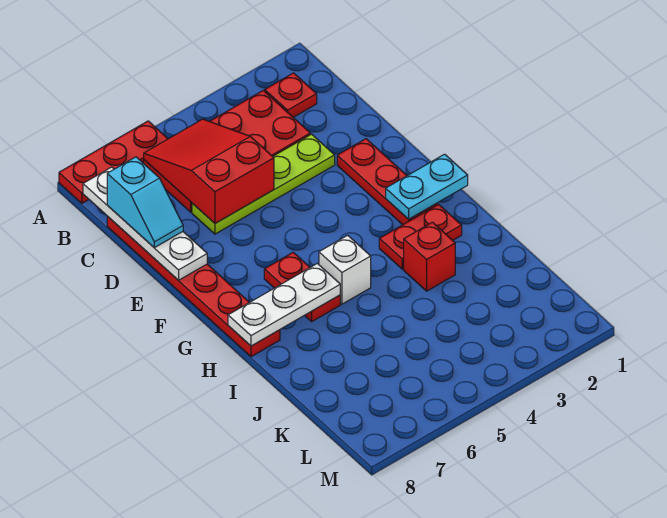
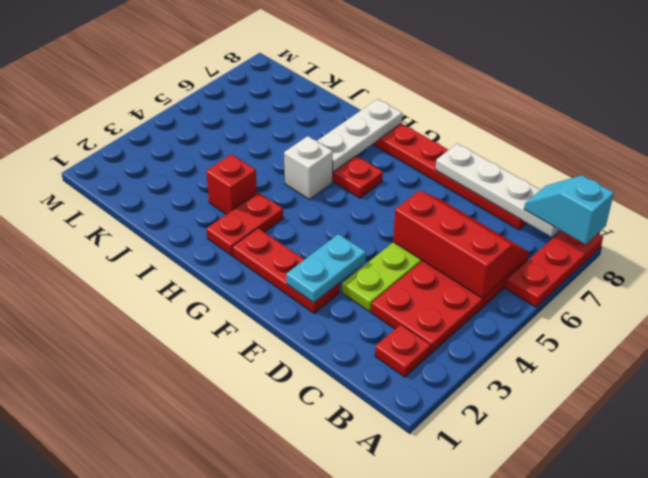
red slope B5:D6 level 2 top D -> red slope B5:D6 level 2 top 5
cyan slope C8:D8 level 3 top C -> cyan slope A8:B8 level 3 top A
cyan plate G1:G2 level 2 -> cyan plate E2:E3 level 2

